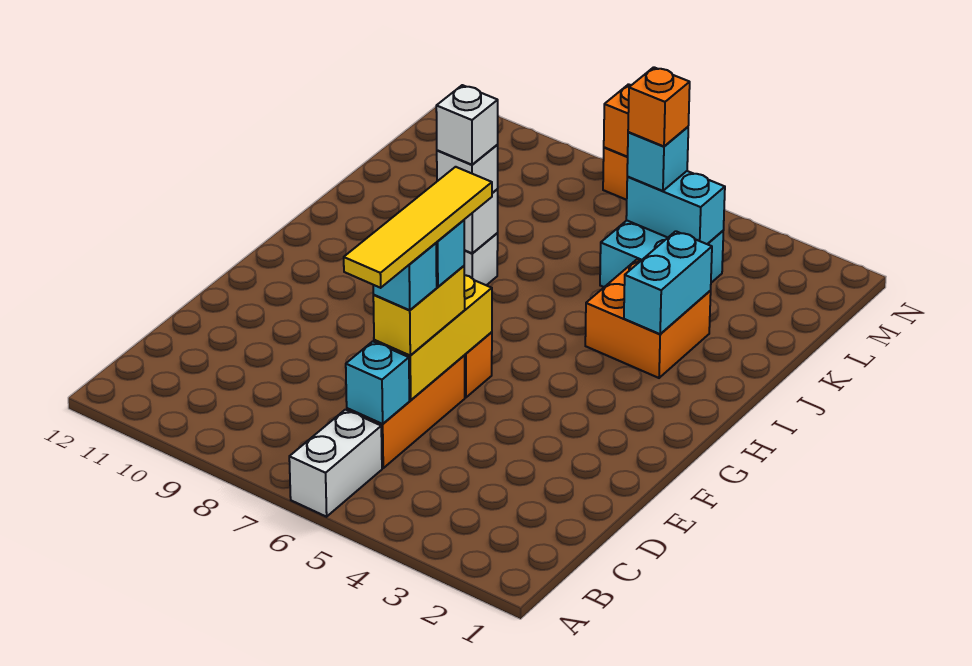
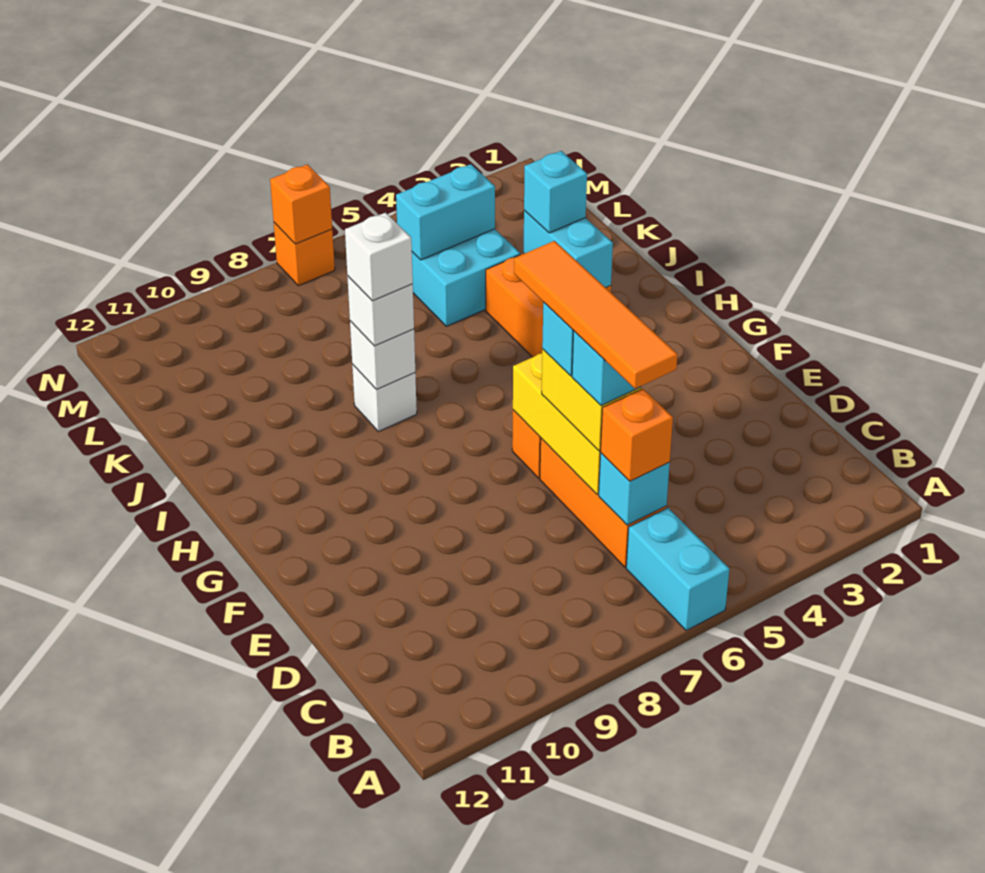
white brick A6:B6 level 1 -> cyan brick A6:B6 level 1
yellow tile C6:F6 level 5 -> orange tile C6:F6 level 5
cyan brick L5 level 3 -> cyan brick J3 level 3
orange brick L5 level 4 -> orange brick C6 level 3

